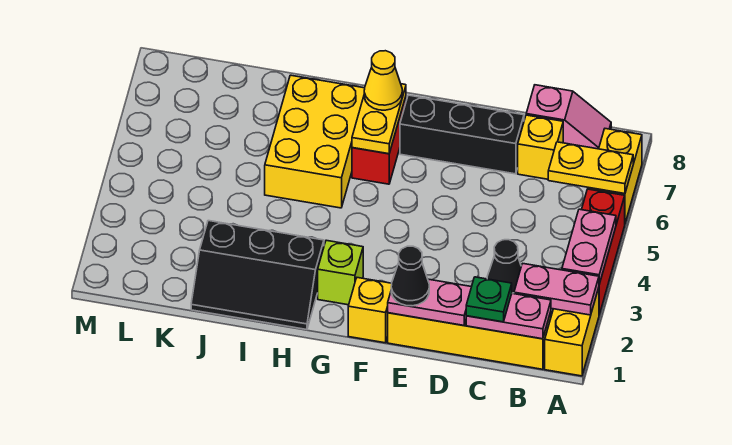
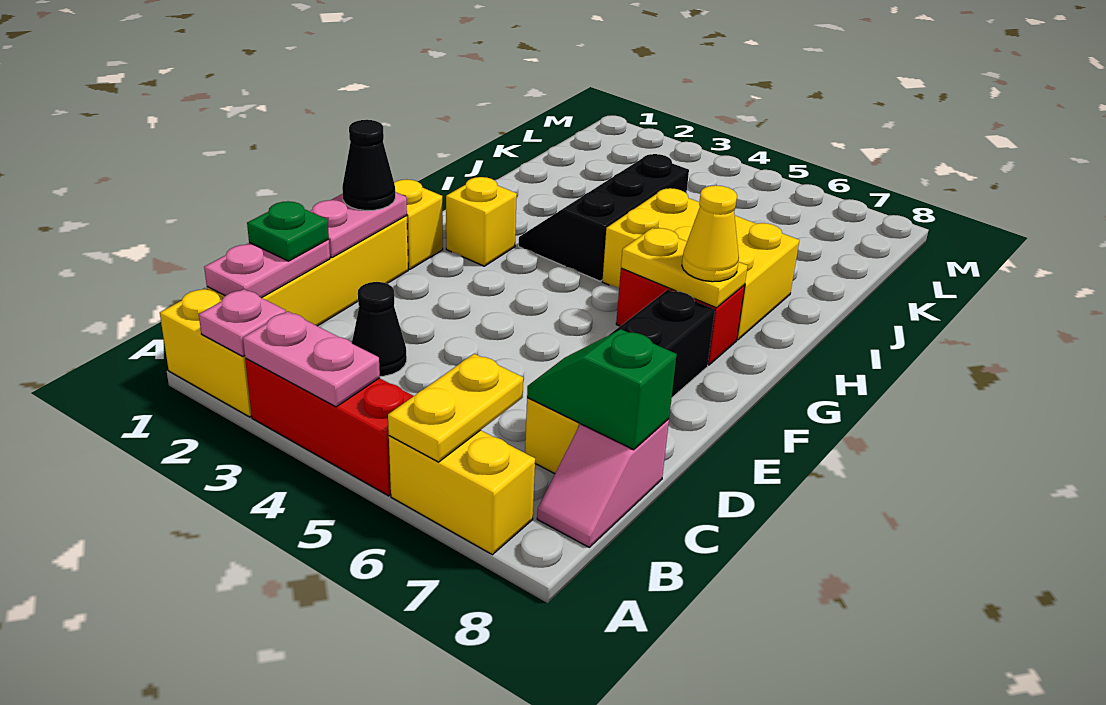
pink plate A2:B2 level 2 -> pink plate A2 level 2
none -> green slope C7:C8 level 2 top 8
lime brick G2 level 1 -> yellow brick G2 level 1
black slope H1:J2 level 1 top 2 -> black slope H3:J4 level 1 top 4

